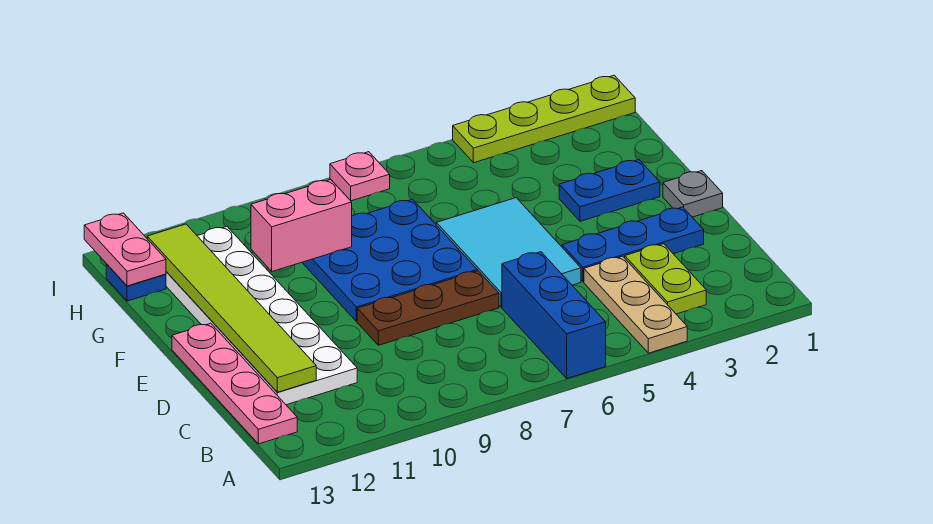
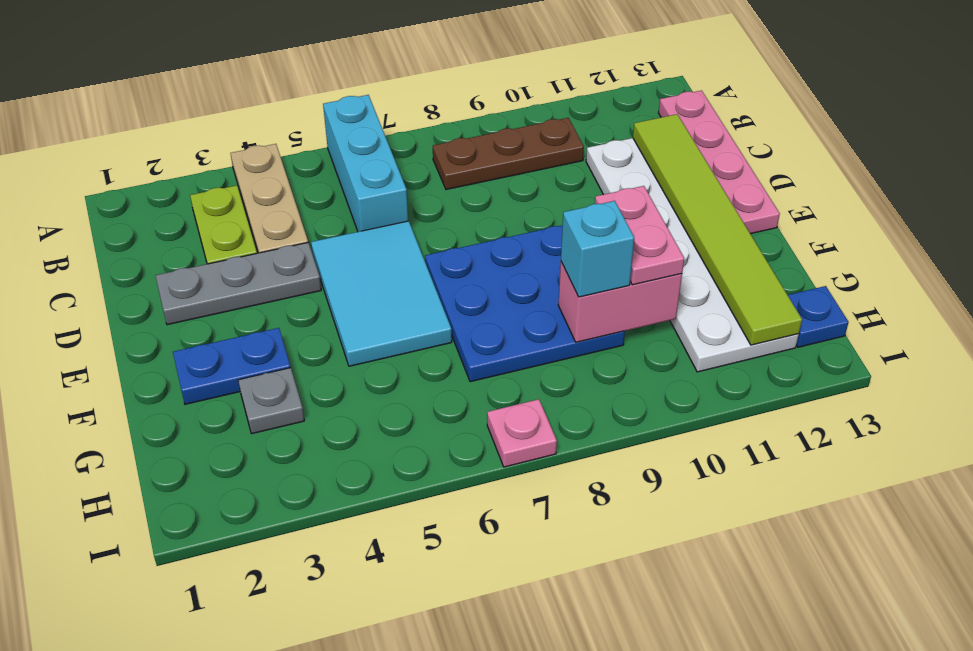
blue brick A6:C6 level 1 -> cyan brick A6:C6 level 1
blue plate D2:D4 level 1 -> grey plate D2:D4 level 1
brown plate D7:D9 level 1 -> brown plate B8:B10 level 1
grey plate E1 level 1 -> grey plate G3 level 1
none -> cyan brick G9 level 3
pink plate H13:I13 level 2 -> pink plate F10:G10 level 3
lime plate I1:I4 level 1 -> none

